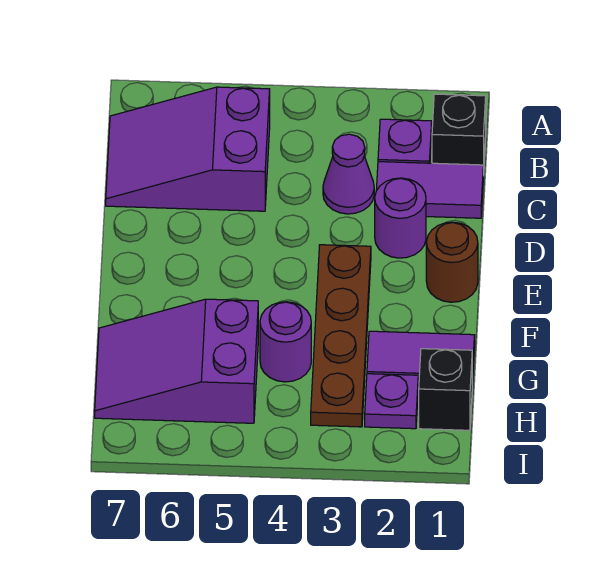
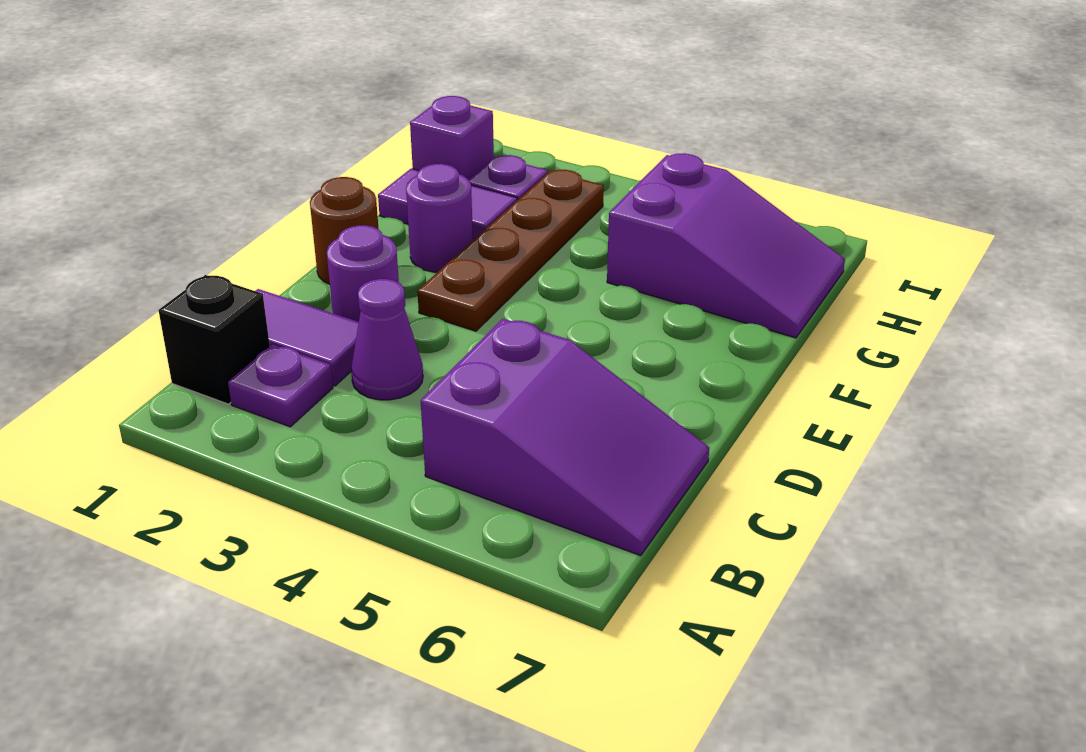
purple round brick G4 level 1 -> purple round brick F2 level 1
black brick H1 level 1 -> purple brick H1 level 1

